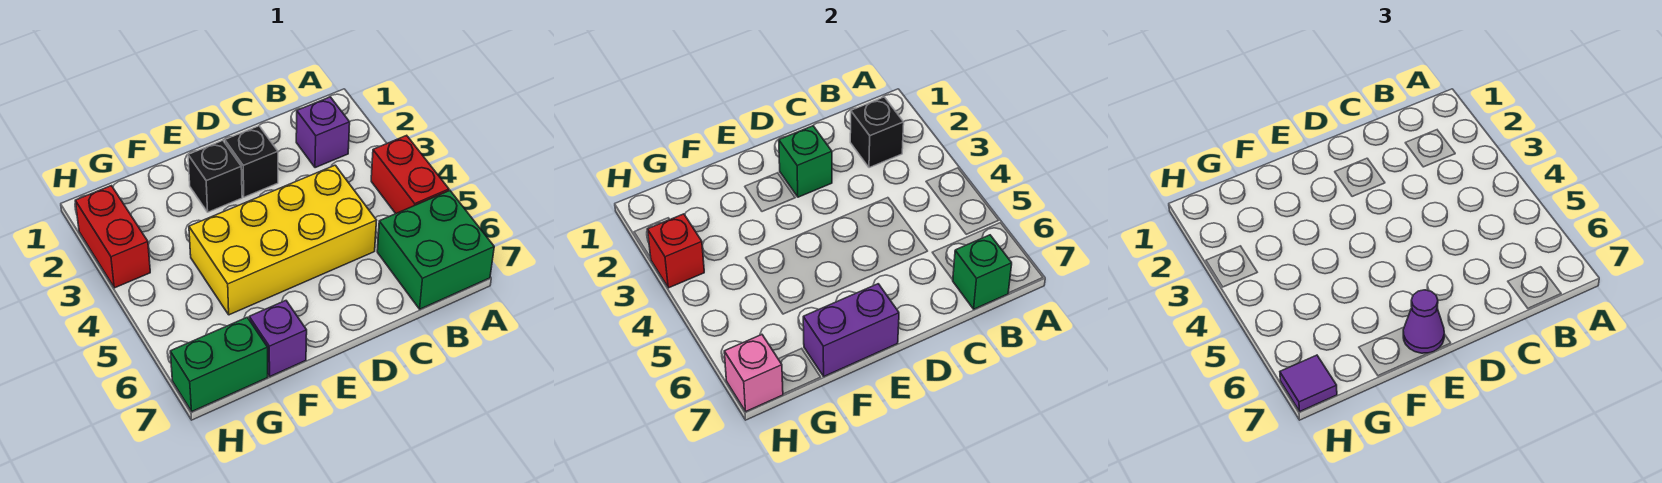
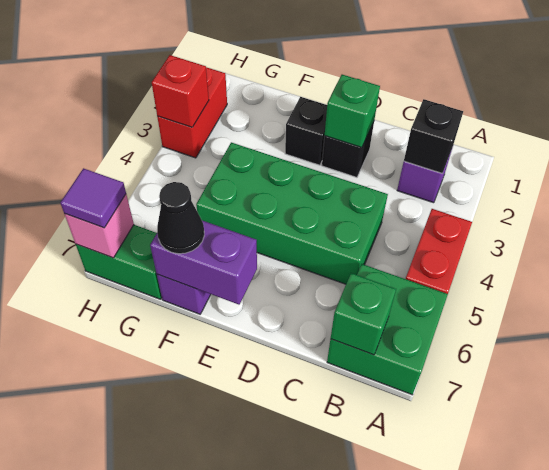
yellow brick C4:F5 level 1 -> green brick C4:F5 level 1
purple cone E7 level 3 -> none
none -> black cone F7 level 3

